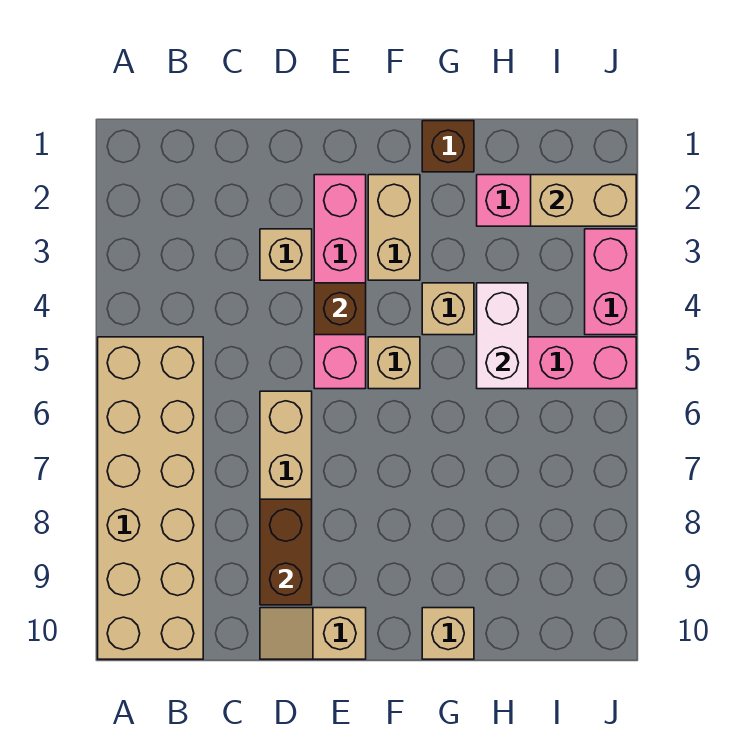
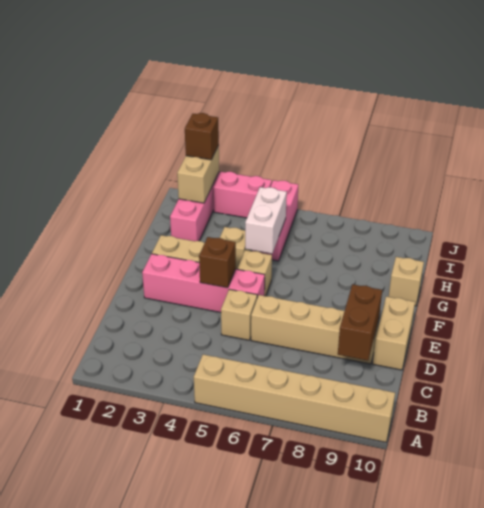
tan brick A5:B10 level 1 -> tan brick A5:A10 level 1
tan brick D3 level 1 -> tan brick D5 level 1
brown brick D8:D9 level 2 -> brown brick C9:D9 level 2
tan slope D10:E10 level 1 top E -> tan brick D10:E10 level 1
brown brick G1 level 1 -> brown brick J2 level 3
white brick H4:H5 level 2 -> white brick G5:H5 level 2

